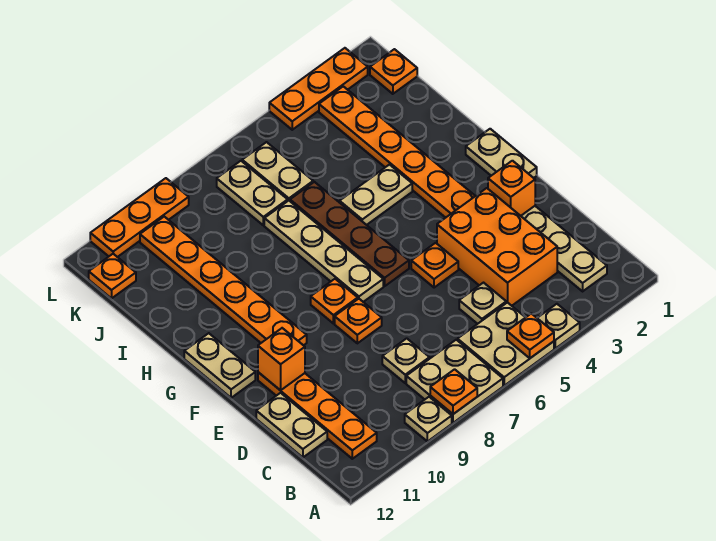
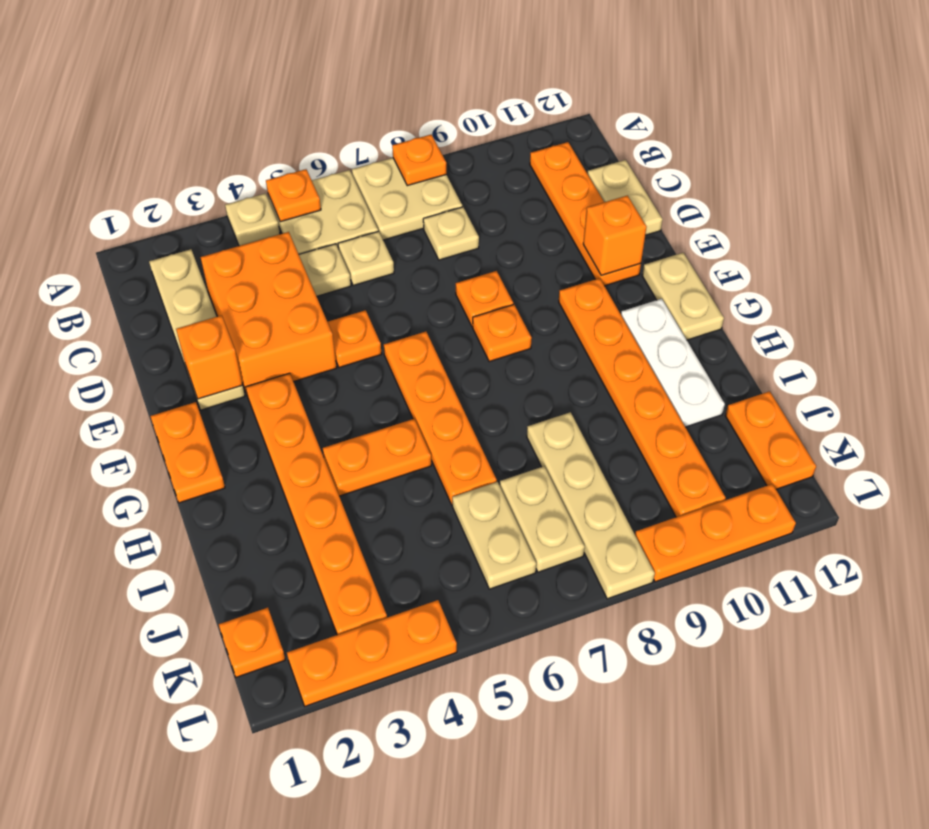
tan plate A9 level 1 -> tan plate C6 level 1
tan plate F1:G1 level 1 -> orange plate F1:G1 level 1
brown plate F6:I6 level 1 -> orange plate F6:I6 level 1
tan plate F7:I7 level 1 -> tan plate I8:L8 level 1
none -> white plate G11:I11 level 1
tan plate H4:H5 level 1 -> orange plate H4:H5 level 1
orange plate K12 level 1 -> orange plate J12:K12 level 1

